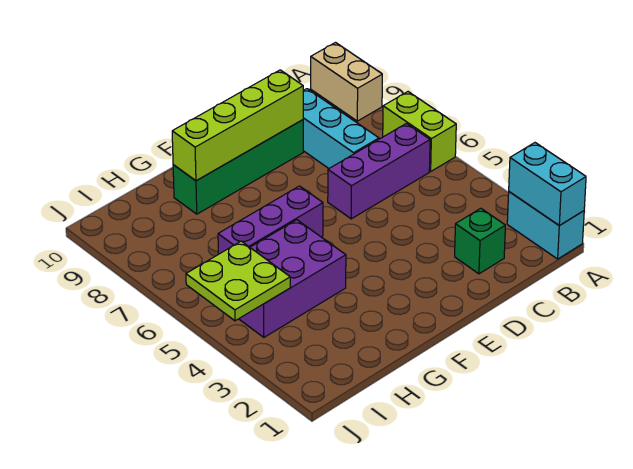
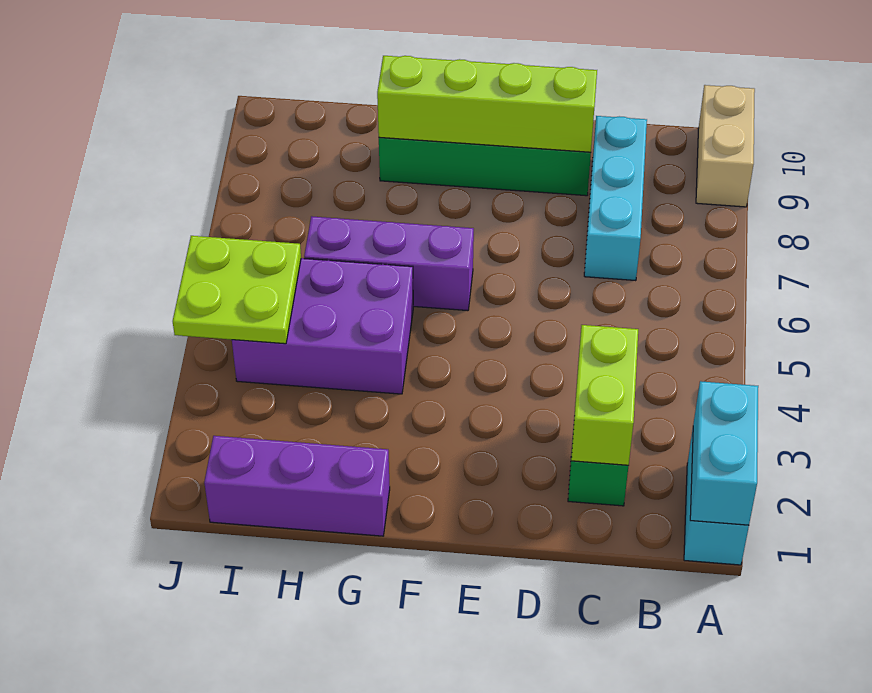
lime brick A6:A7 level 1 -> lime brick C2:C3 level 2
purple brick B6:D6 level 1 -> purple brick G1:I1 level 1

